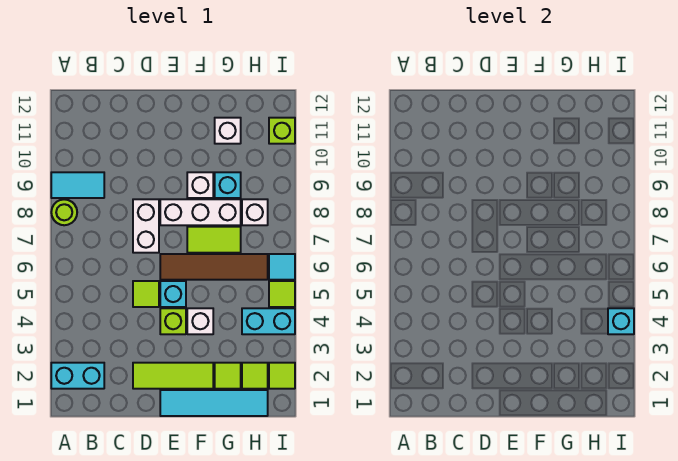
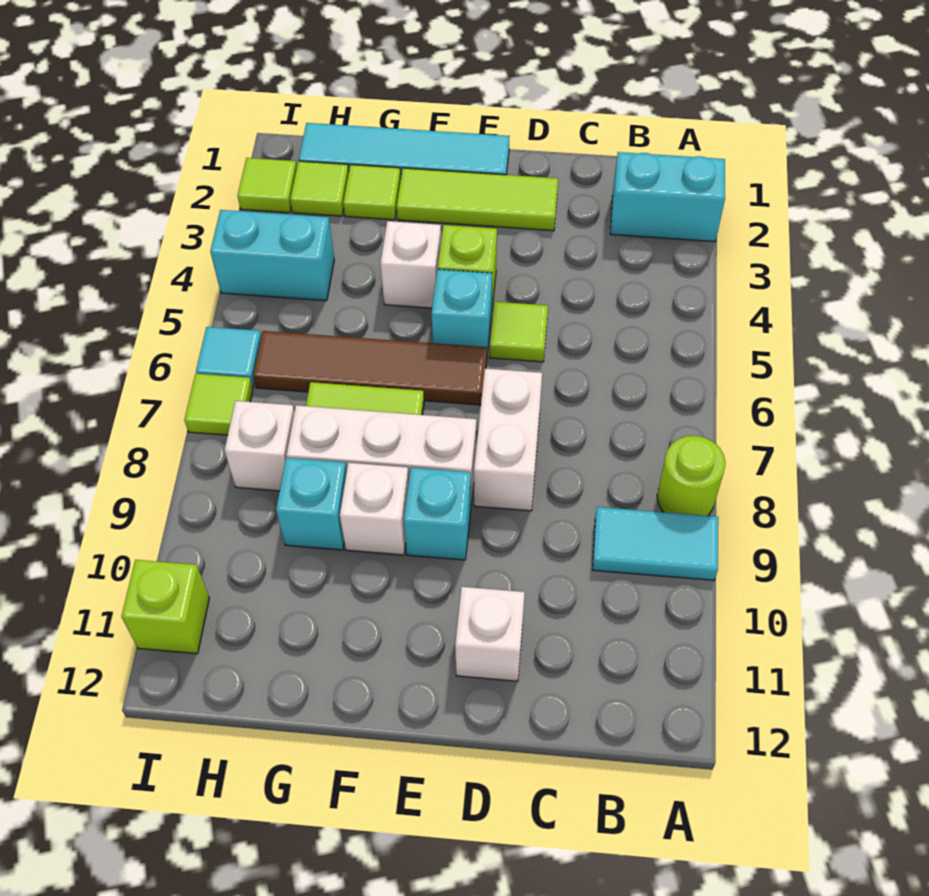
white brick G11 level 1 -> white brick D11 level 1
cyan brick I4 level 2 -> cyan brick E9 level 1
lime tile I5 level 1 -> lime tile I7 level 1

